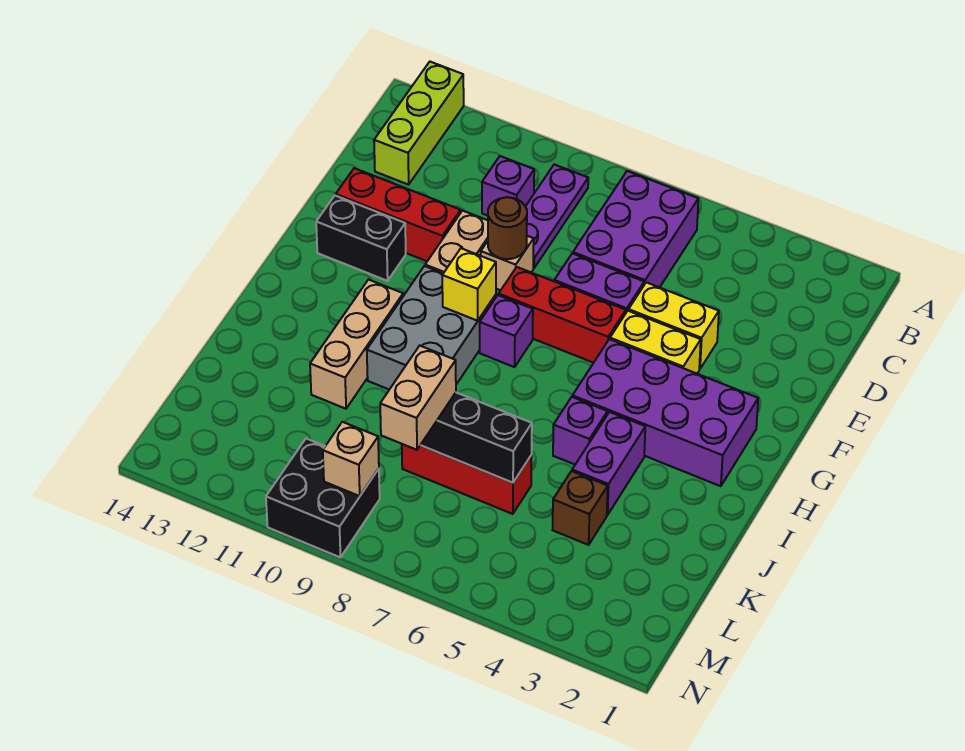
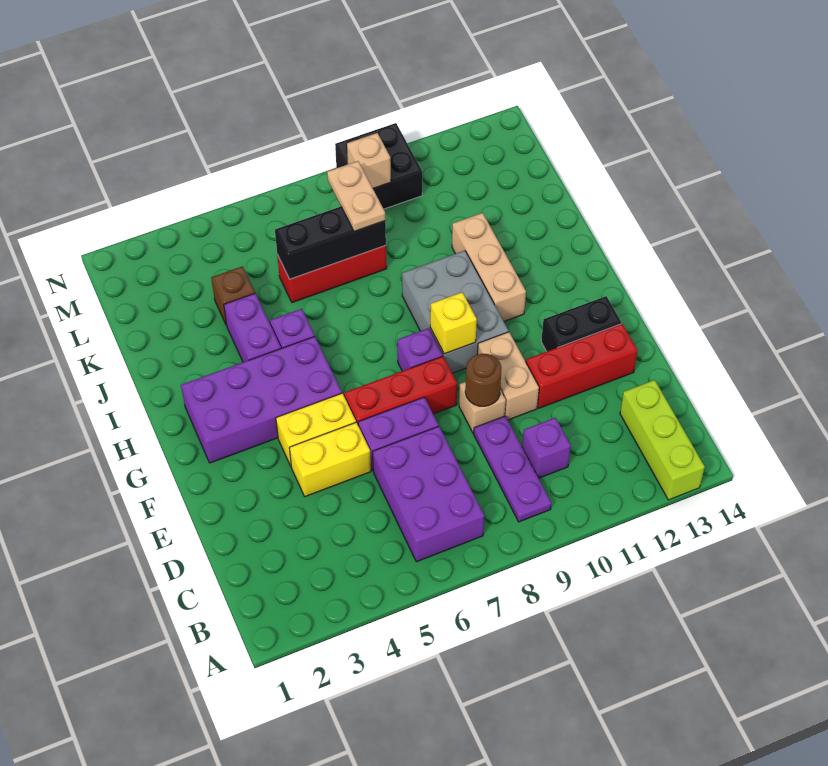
tan brick K8:L8 level 3 -> tan plate K8:L8 level 3

